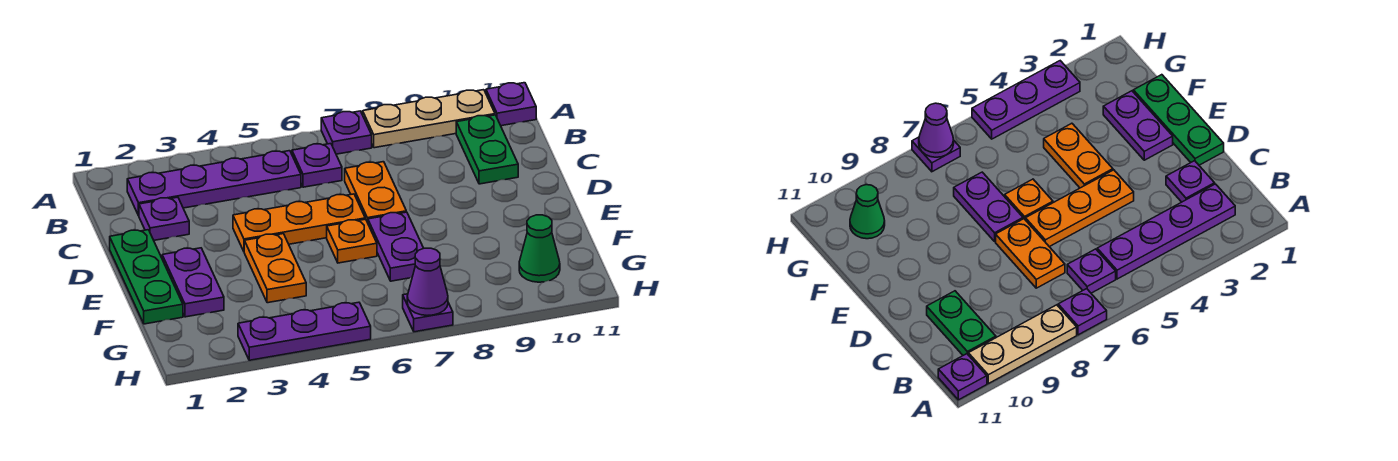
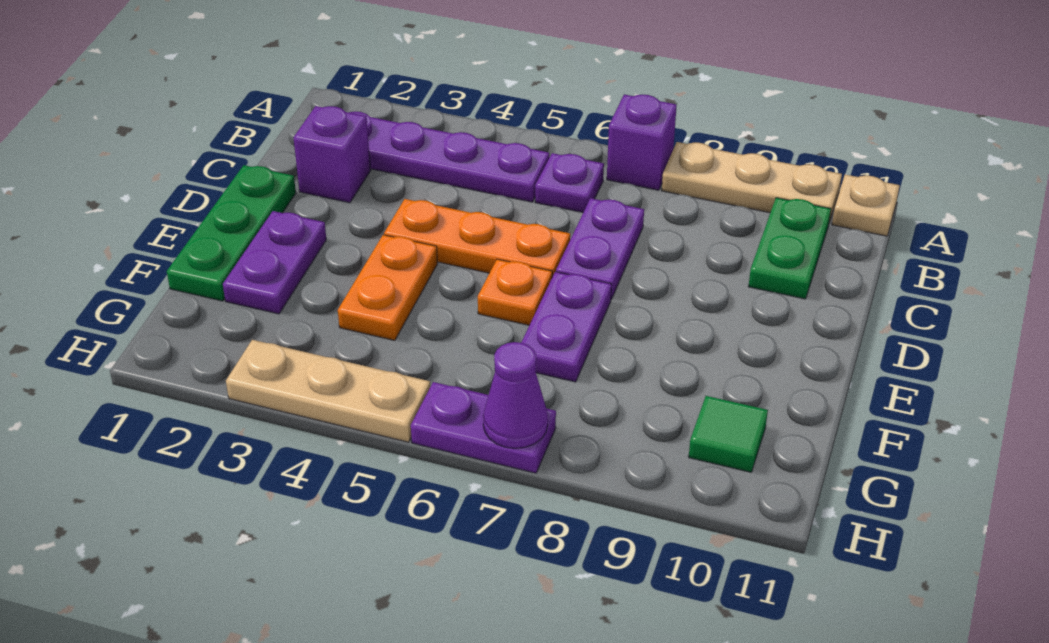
purple plate A7 level 1 -> purple brick A7 level 1
purple plate A11 level 1 -> tan plate A11 level 1
purple plate C2 level 1 -> purple brick C2 level 1
orange plate C7:D7 level 1 -> purple plate C7:D7 level 1
green cone G10 level 1 -> green tile G10 level 1
purple plate H3:H5 level 1 -> tan plate H3:H5 level 1
purple plate H7 level 1 -> purple plate H6:H7 level 1

